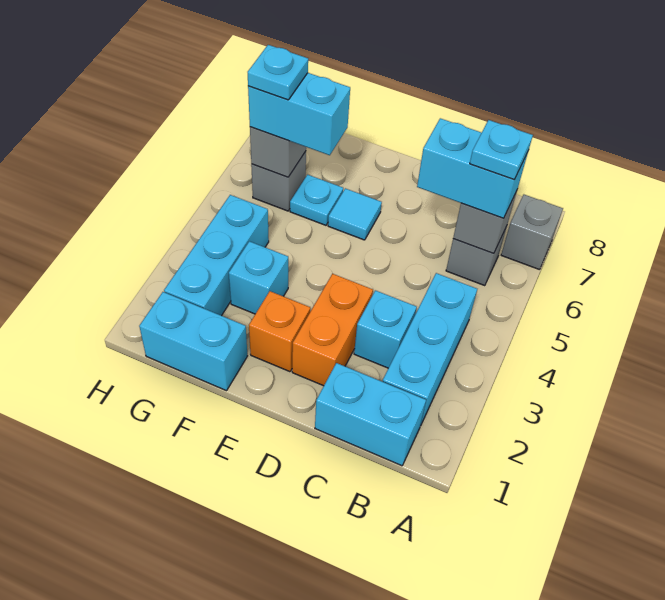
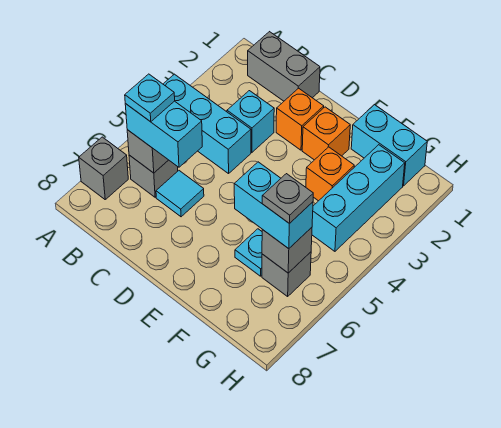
cyan brick B1:C1 level 1 -> grey brick B1:C1 level 1
cyan brick B2:B4 level 1 -> cyan brick A4:C4 level 1
orange brick D2:D3 level 1 -> orange brick D2 level 1
cyan tile E6 level 1 -> cyan tile C6 level 1
cyan brick F3 level 1 -> orange brick F3 level 1
cyan plate G6 level 4 -> grey plate G6 level 4

